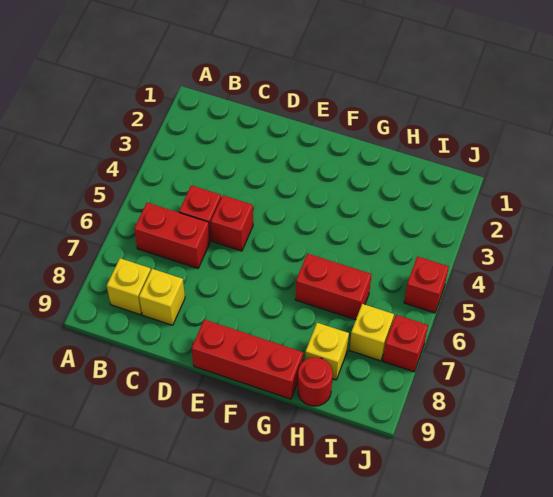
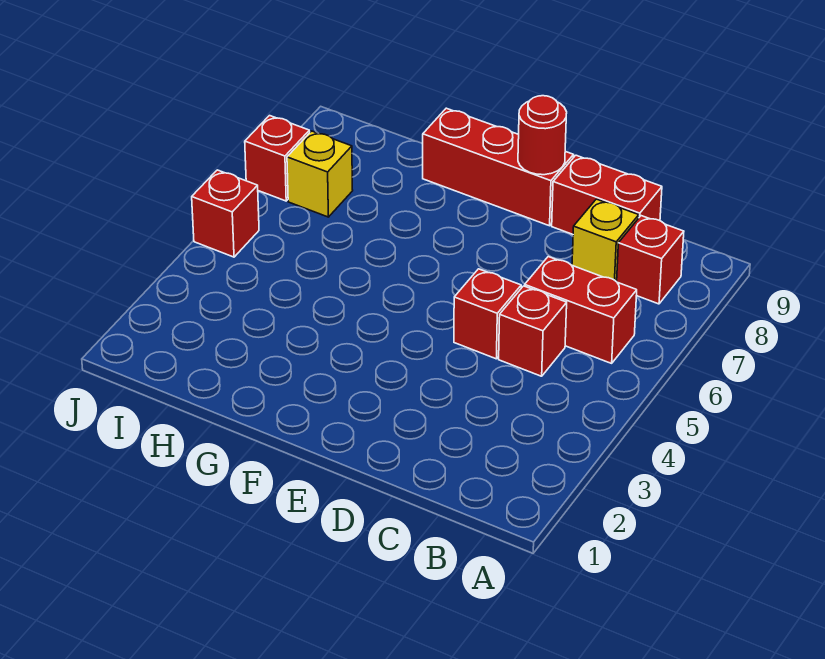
yellow brick B8 level 1 -> red brick B8 level 1
red brick G6:H6 level 1 -> red brick C9:D9 level 1
yellow brick H8 level 1 -> none
red round brick H9 level 1 -> red round brick E9 level 2

